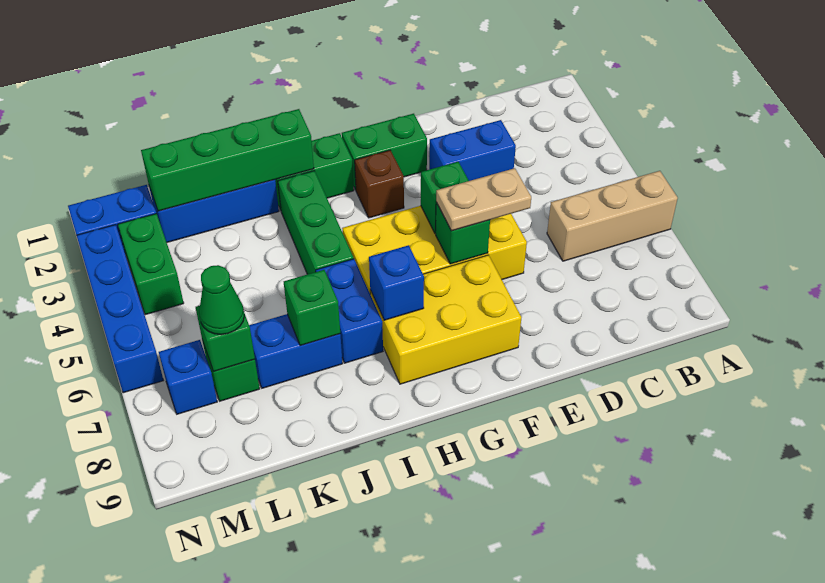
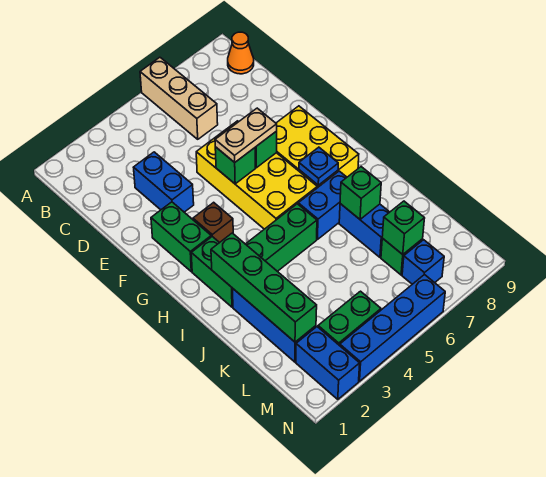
none -> orange cone B9 level 1
tan plate E6:F6 level 3 -> tan plate F5:F6 level 3
blue brick H7 level 2 -> blue plate H7 level 2
green cone L7 level 3 -> none

